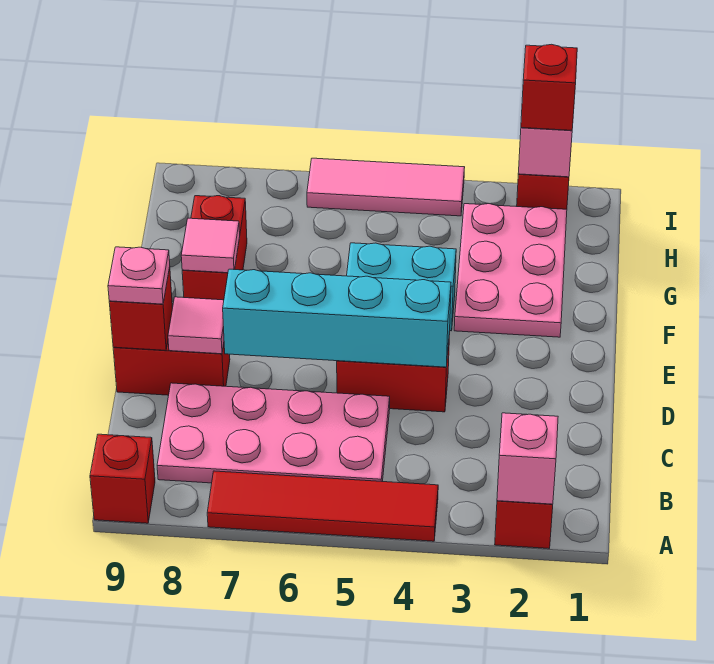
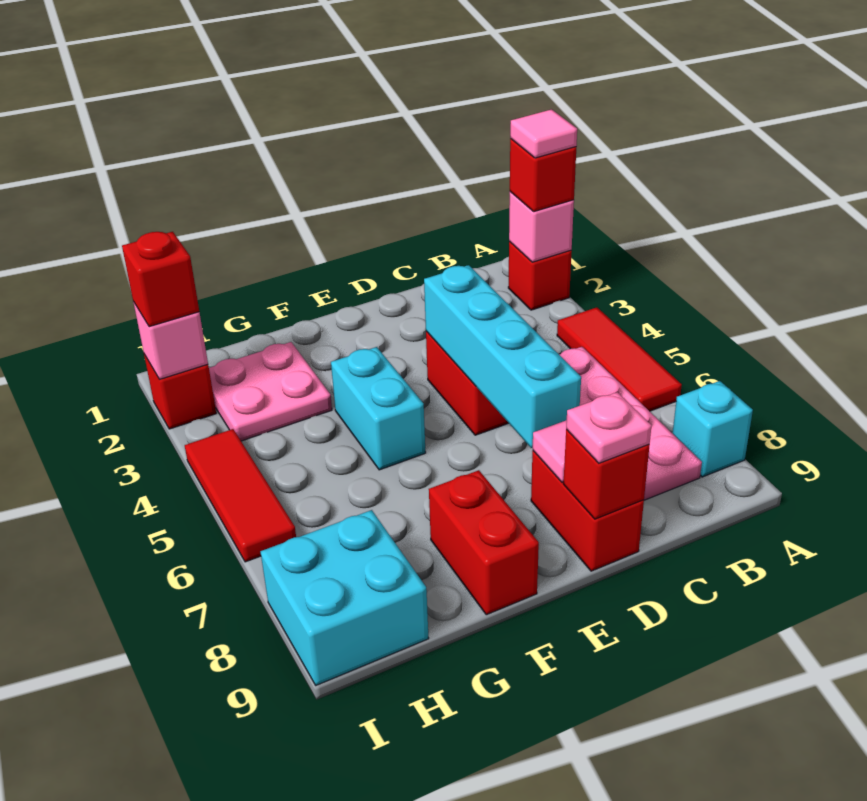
red tile A4:A7 level 1 -> red tile A4:A6 level 1
none -> cyan brick A8 level 1
red brick A9 level 1 -> red brick A2 level 3
pink plate F2:H3 level 1 -> pink plate G2:H3 level 1
red brick F8:G8 level 1 -> red brick F8:F9 level 1
pink tile F8 level 2 -> pink tile A2 level 4
none -> cyan brick H8:I9 level 1
pink tile I4:I6 level 1 -> red tile I4:I6 level 1

